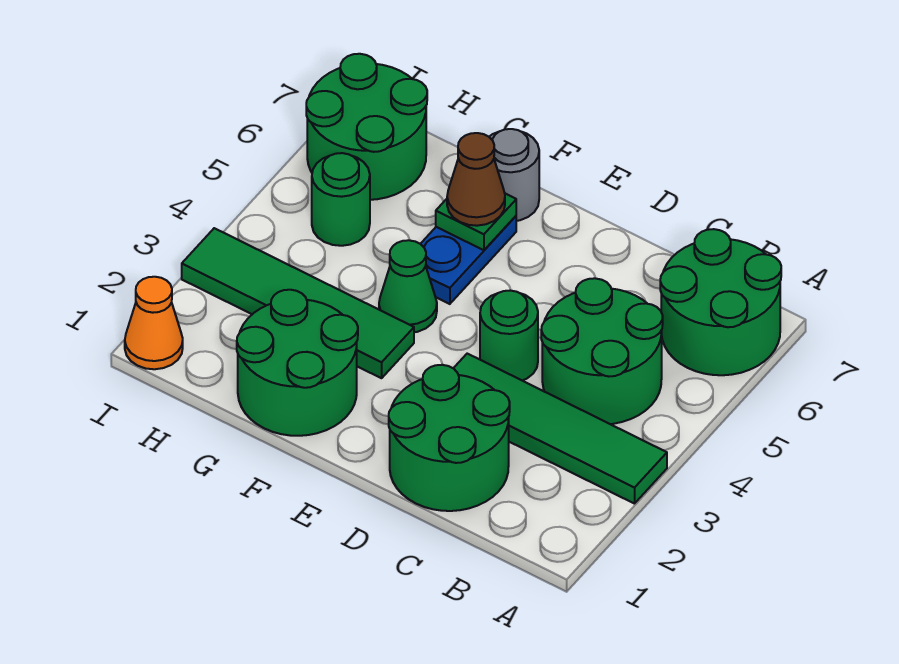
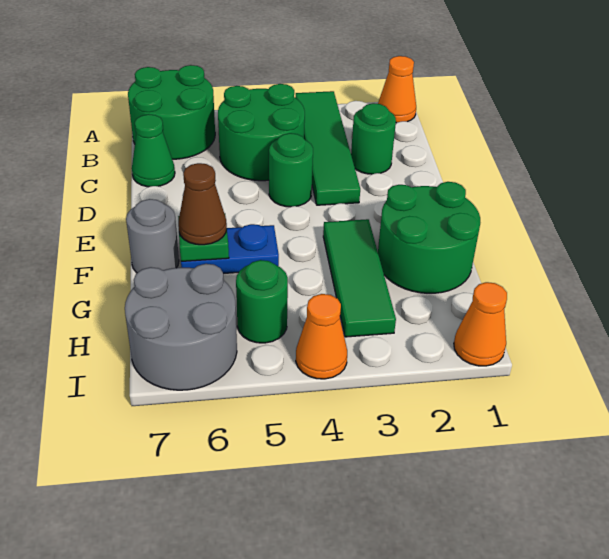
none -> orange cone A1 level 1
green round brick C1:D2 level 1 -> green round brick C2 level 1
green tile F3:I3 level 1 -> green tile F3:H3 level 1
green cone F4 level 1 -> green cone C7 level 1
green round brick H6:I7 level 1 -> grey round brick H6:I7 level 1
none -> orange cone I4 level 1

